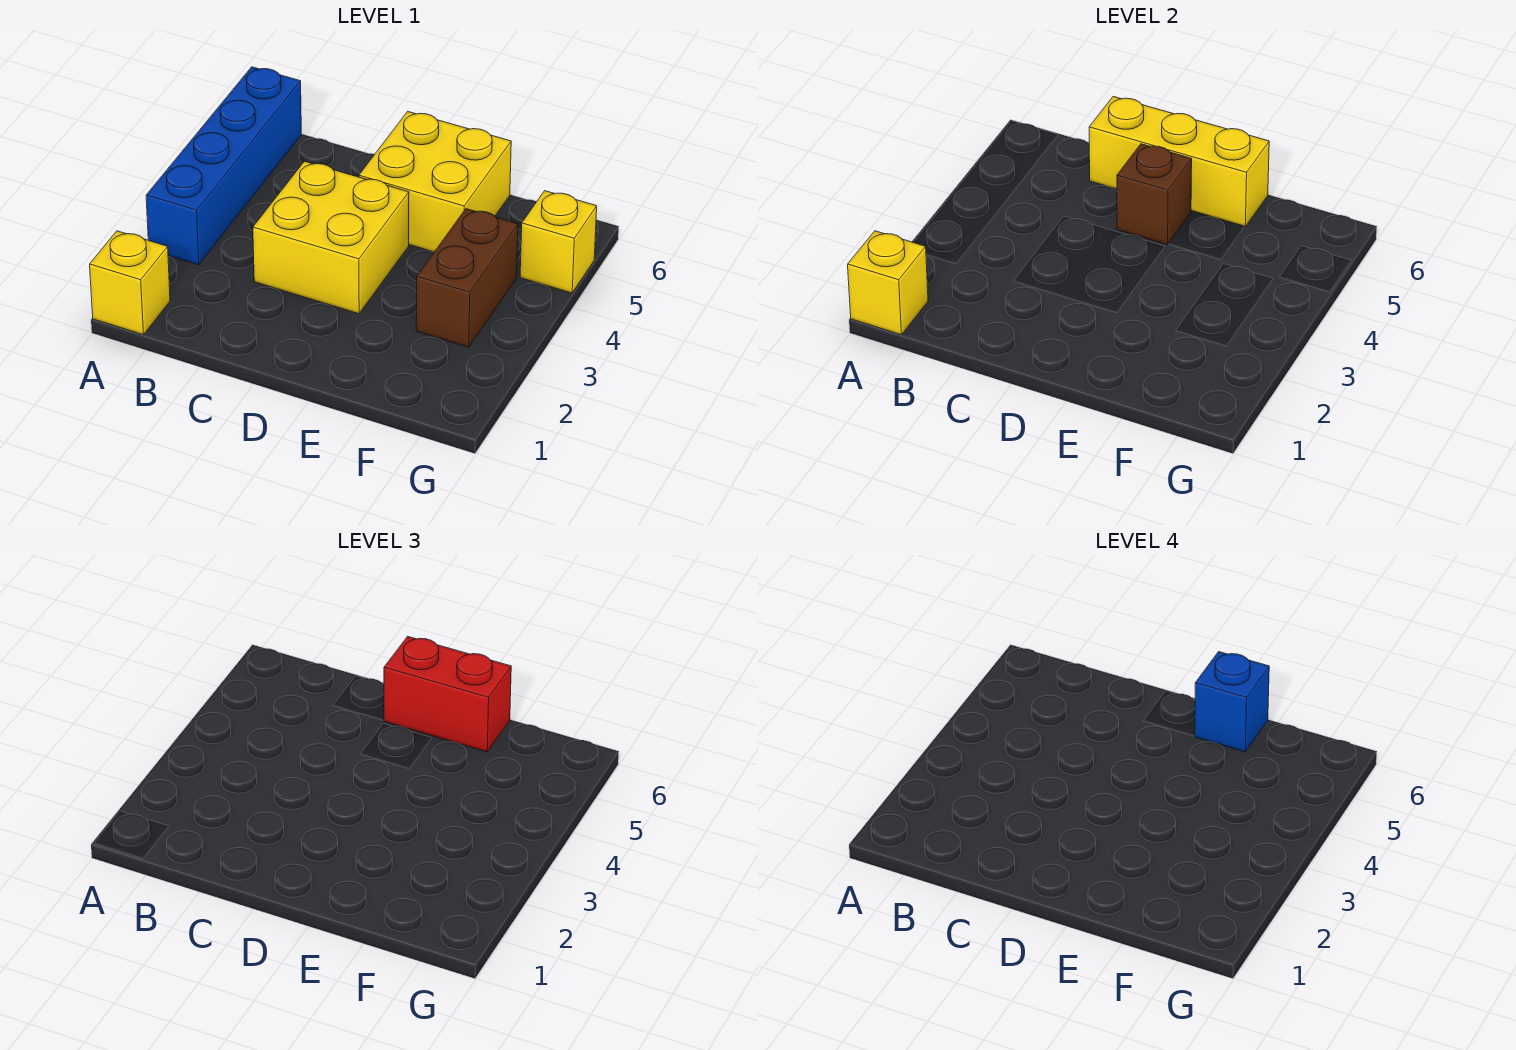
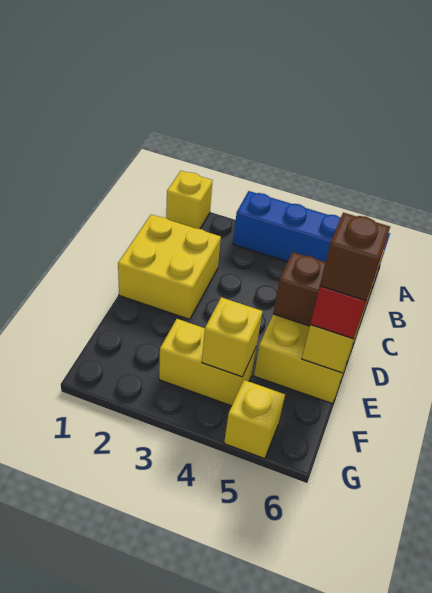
yellow brick A1 level 2 -> yellow brick F4 level 2
yellow brick C3:D4 level 1 -> yellow brick C1:D2 level 1
blue brick E6 level 4 -> brown brick E6 level 4
brown brick F3:F4 level 1 -> yellow brick F3:F4 level 1

